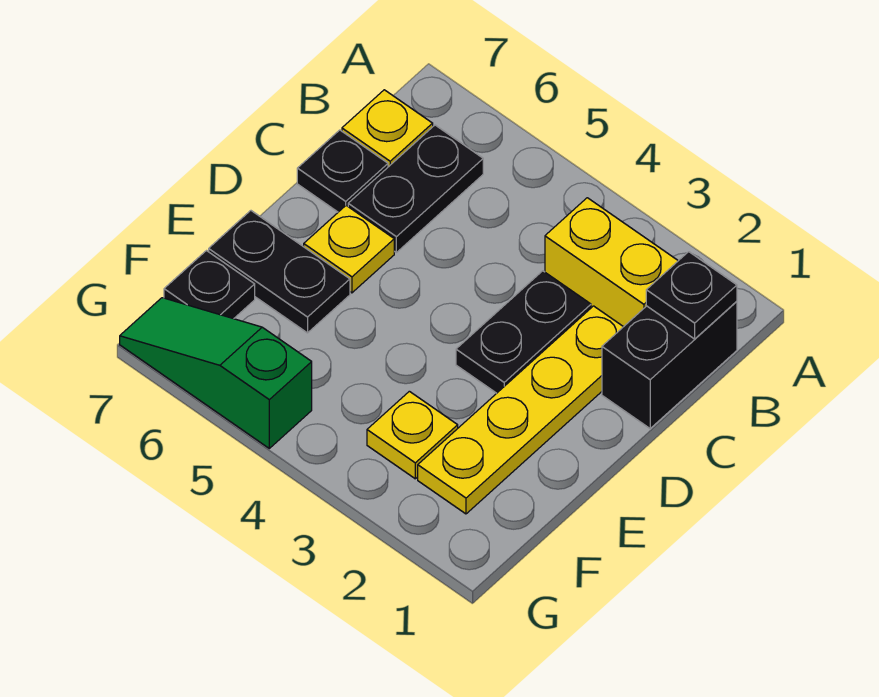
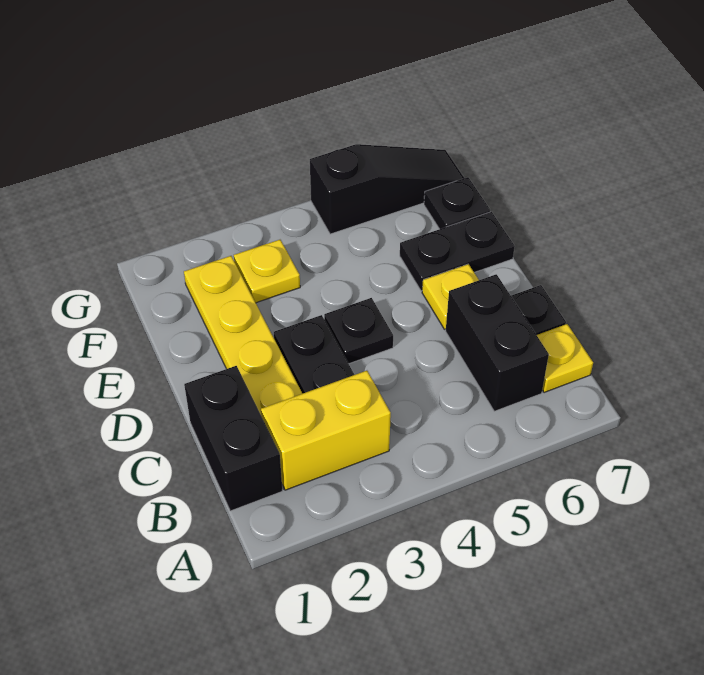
black plate B1 level 2 -> black plate D4 level 1
black plate B6:C6 level 1 -> black brick B6:C6 level 1
green slope G5:G7 level 1 top 5 -> black slope G5:G7 level 1 top 5

